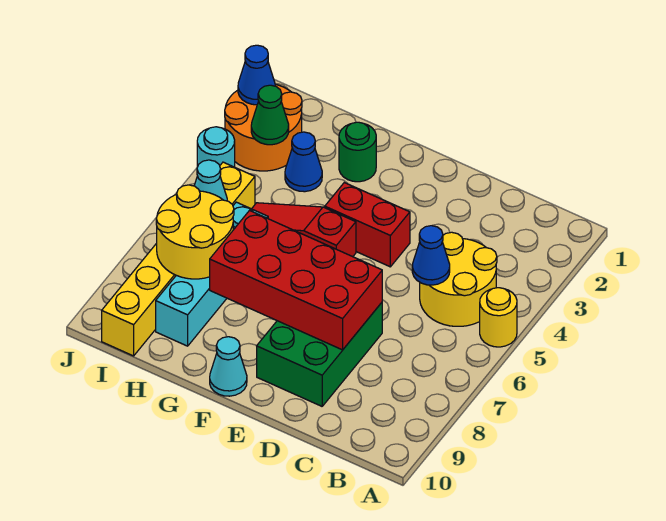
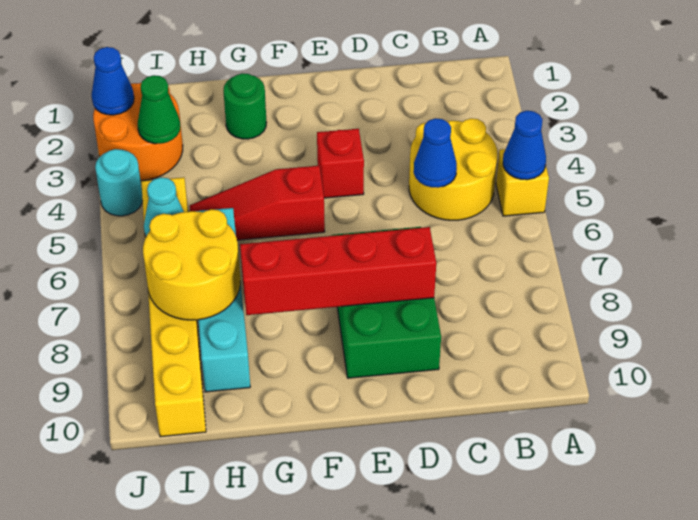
yellow round brick A5 level 1 -> yellow brick A5 level 1
red brick D7:G8 level 2 -> red brick D8:G8 level 2
red brick E4:F4 level 1 -> red brick E4 level 1
cyan cone F10 level 1 -> none
blue cone H3 level 1 -> blue cone A5 level 2

